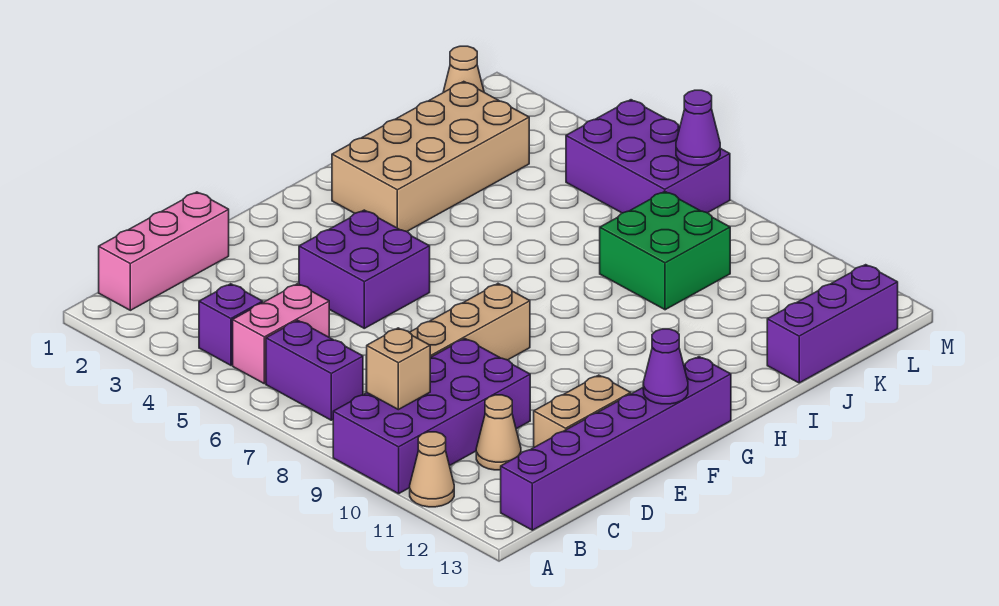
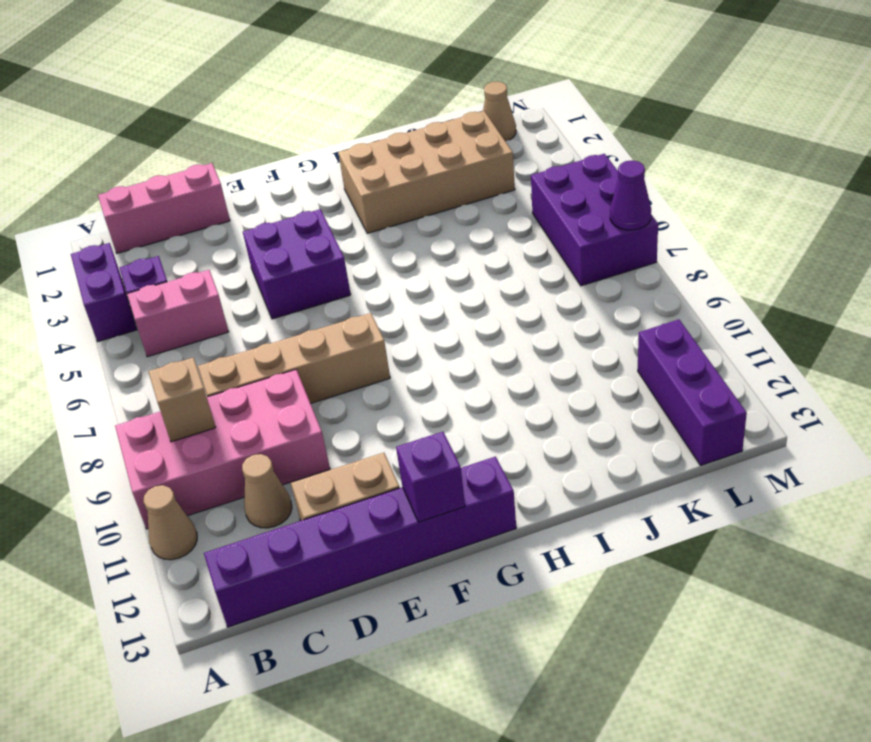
purple brick A9:D10 level 1 -> pink brick A9:D10 level 1
purple brick B6:B7 level 1 -> purple brick A3:A4 level 1
purple cone F13 level 2 -> purple brick F13 level 2
green brick J8:K9 level 1 -> none
purple brick J13:L13 level 1 -> purple brick L11:L13 level 1

